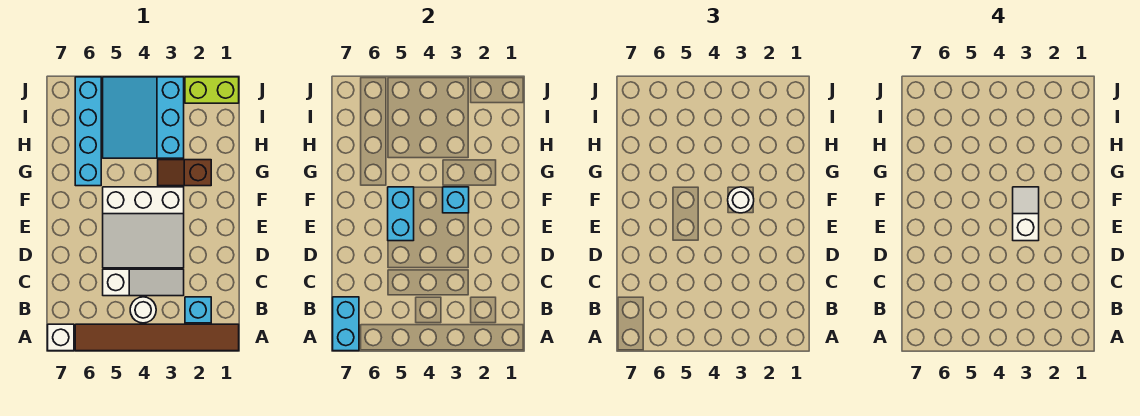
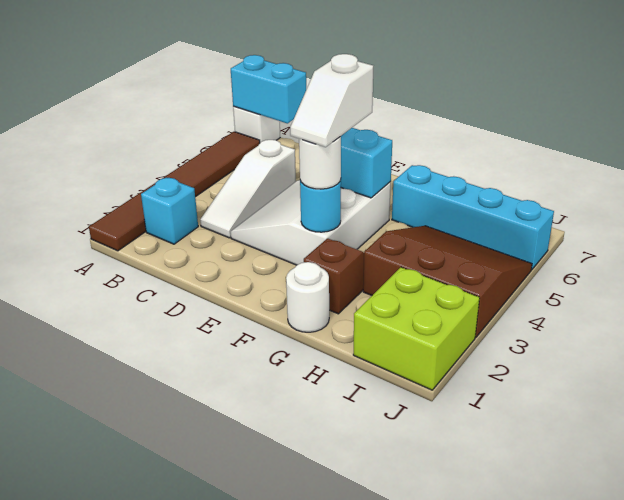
white round brick B4 level 1 -> white round brick G1 level 1
white slope E3:F3 level 4 top E -> white slope F3:F4 level 4 top 4
cyan brick F3 level 2 -> cyan round brick F3 level 2
cyan slope H3:J5 level 1 top 3 -> brown slope H3:J5 level 1 top 3
lime brick J1:J2 level 1 -> lime brick I1:J2 level 1

